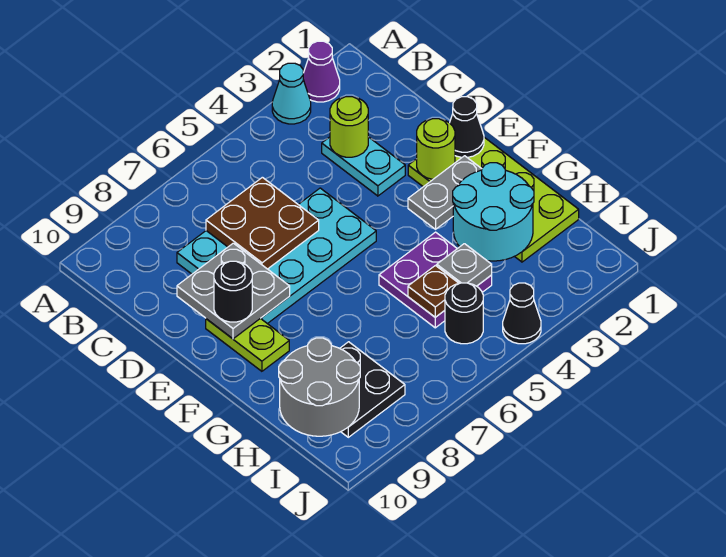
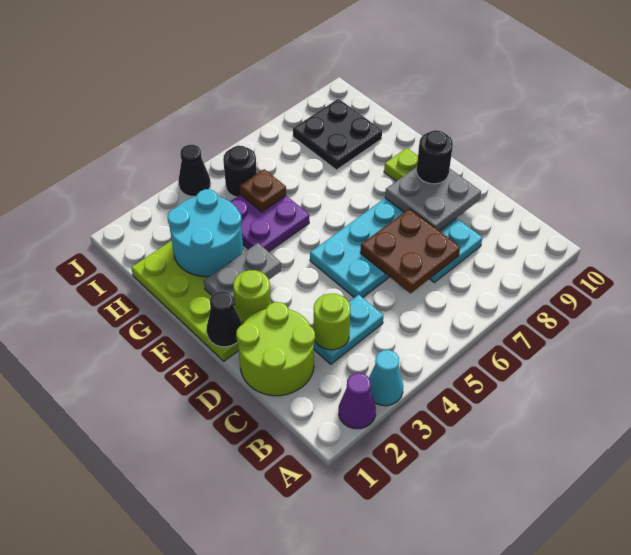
none -> lime round brick C1:D2 level 1
cyan plate C3:D3 level 1 -> cyan plate C3:C4 level 1
grey plate H4 level 2 -> none
grey round brick H9:I10 level 2 -> none

